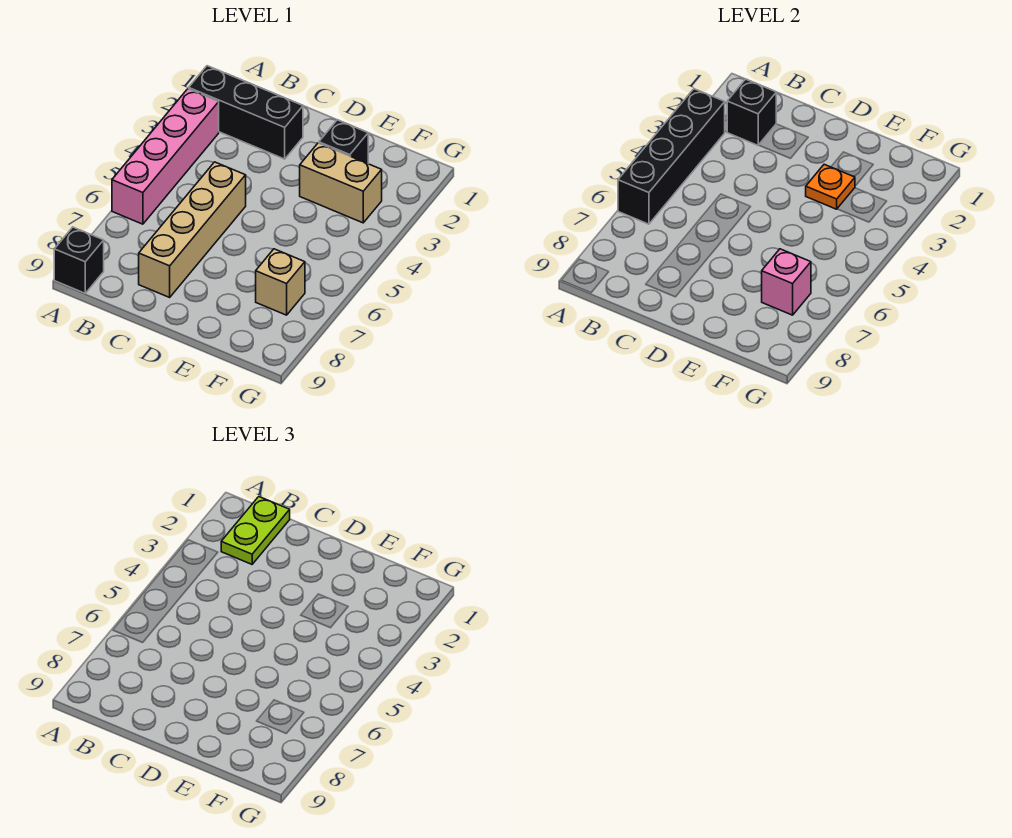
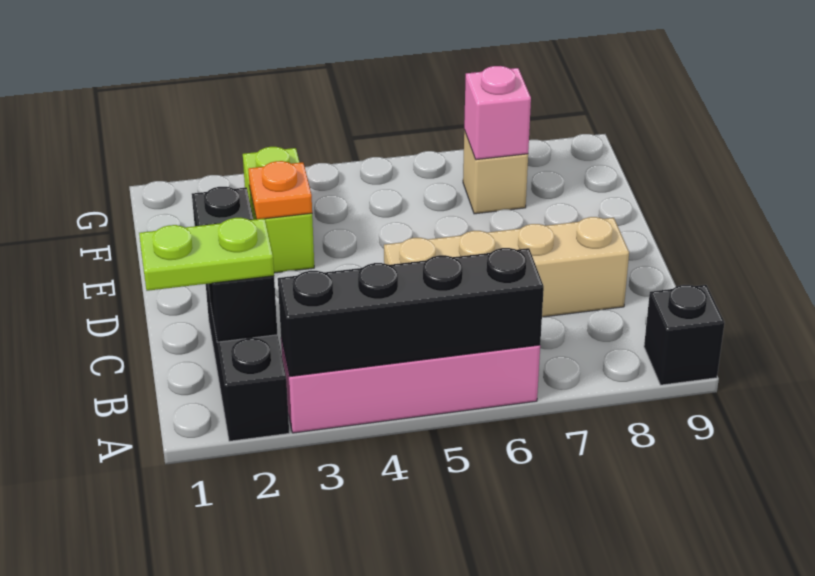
tan brick E3:F3 level 1 -> lime brick E3:F3 level 1

